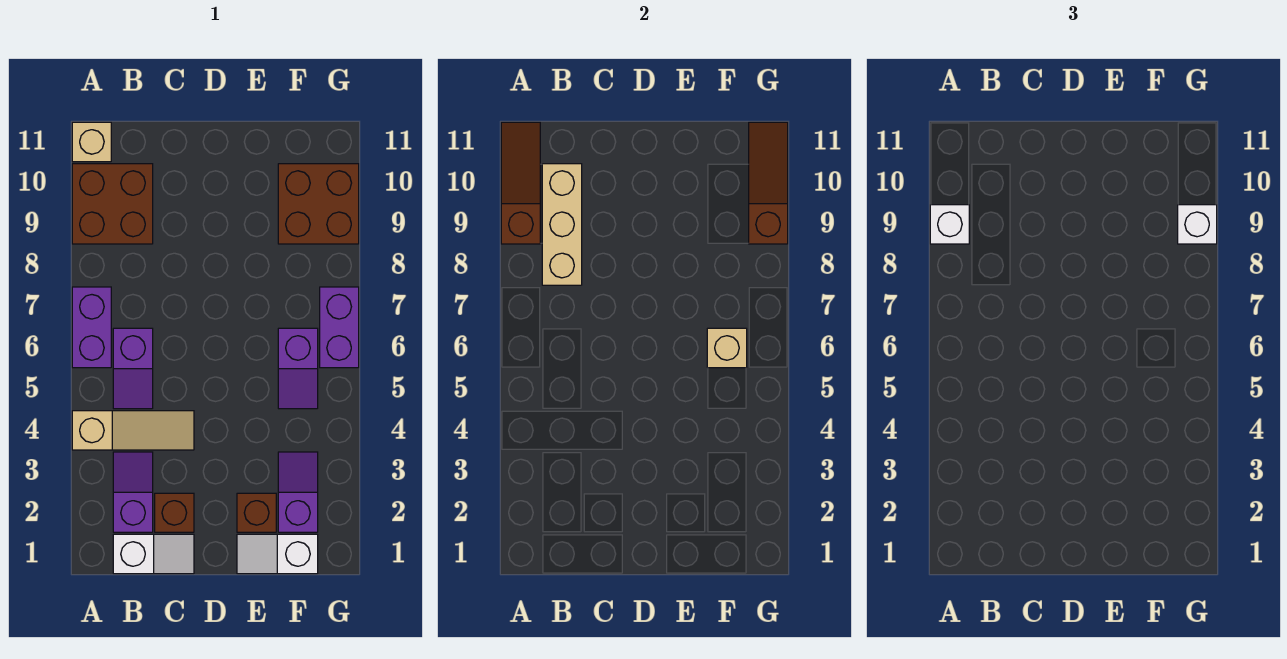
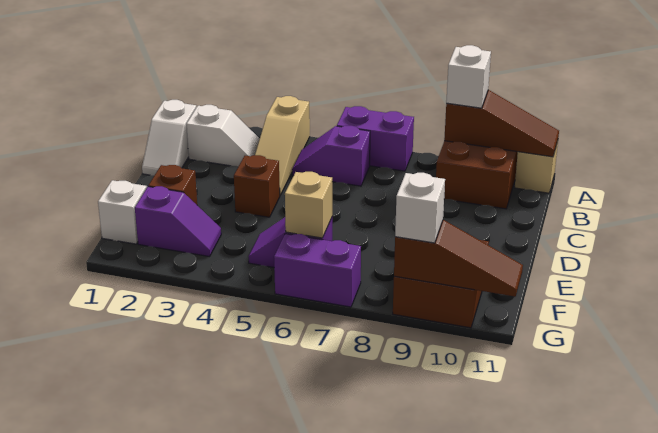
purple slope B2:B3 level 1 top 2 -> white slope B2:B3 level 1 top 2
tan brick B8:B10 level 2 -> none
brown brick C2 level 1 -> brown brick D4 level 1

